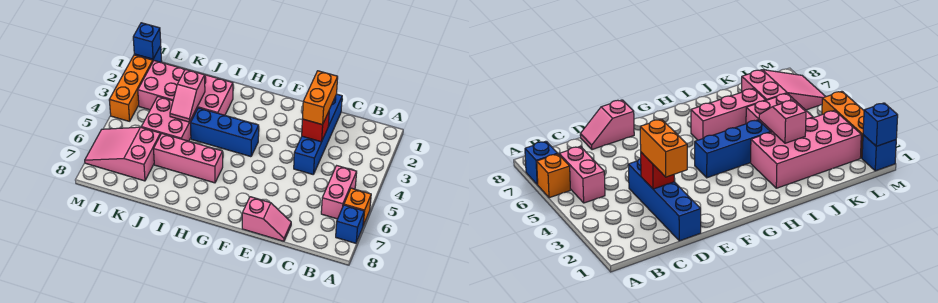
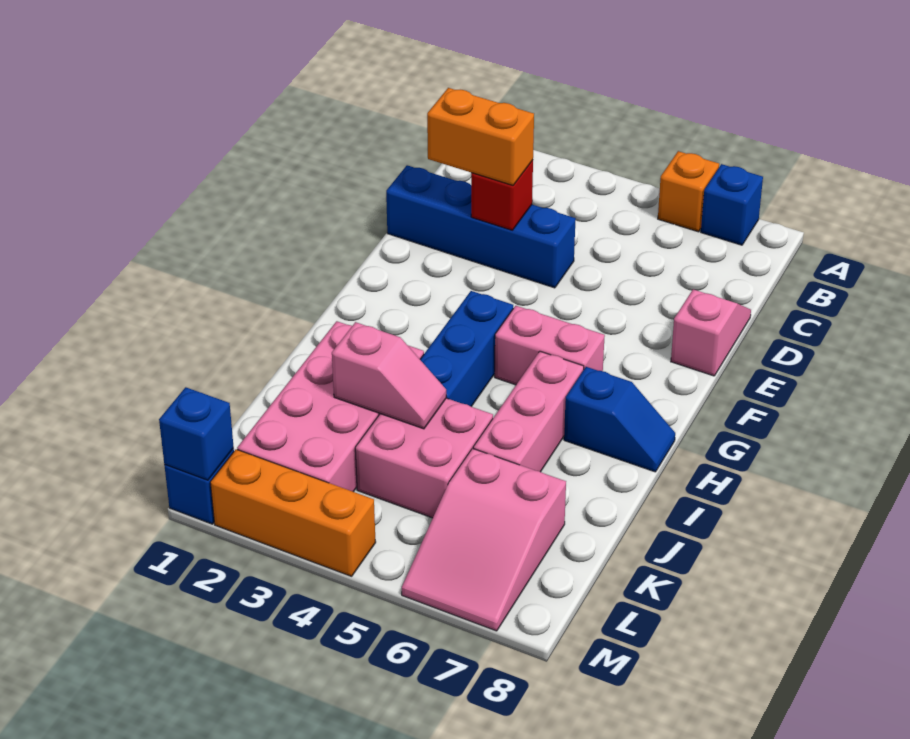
pink brick B5:B6 level 1 -> pink brick G5:G6 level 1
none -> blue slope H7:H8 level 1 top 7

